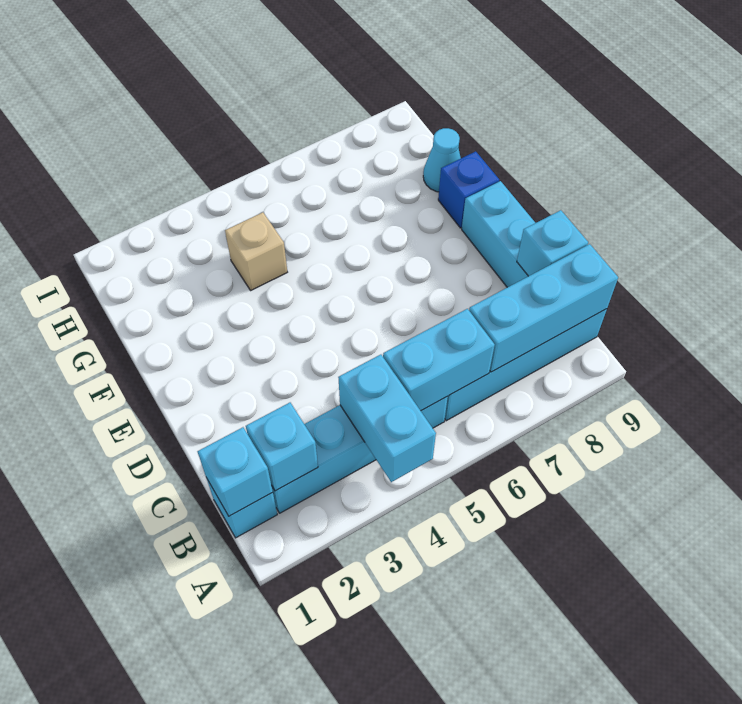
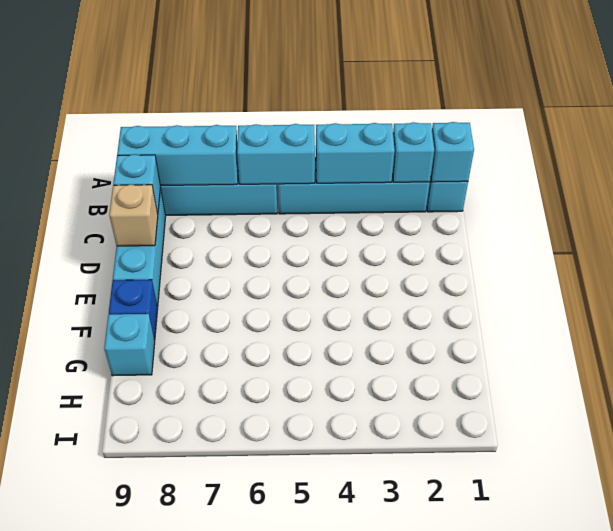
cyan brick A4:B4 level 2 -> cyan brick B3:B4 level 2
tan brick G4 level 1 -> tan brick D9 level 2
cyan cone G9 level 1 -> cyan brick G9 level 1

